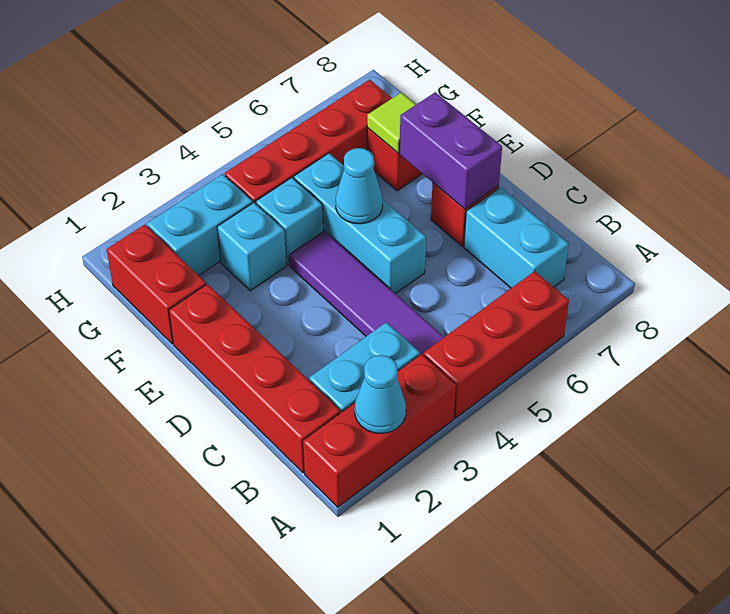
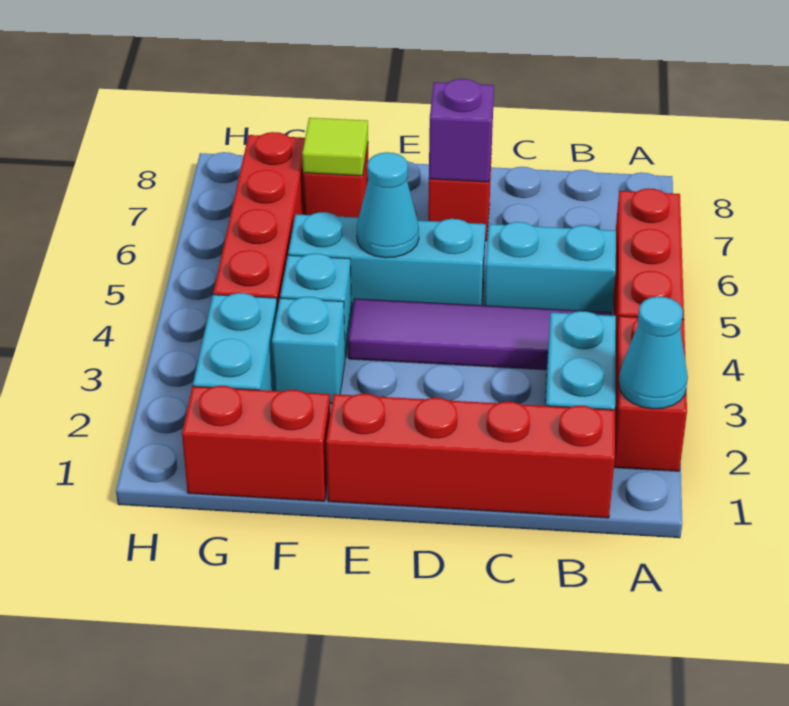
red brick A1:A3 level 1 -> red brick A2:A3 level 1
cyan brick B7:C7 level 1 -> cyan brick B5:C5 level 1
purple brick D7:E7 level 2 -> purple brick D7 level 2

